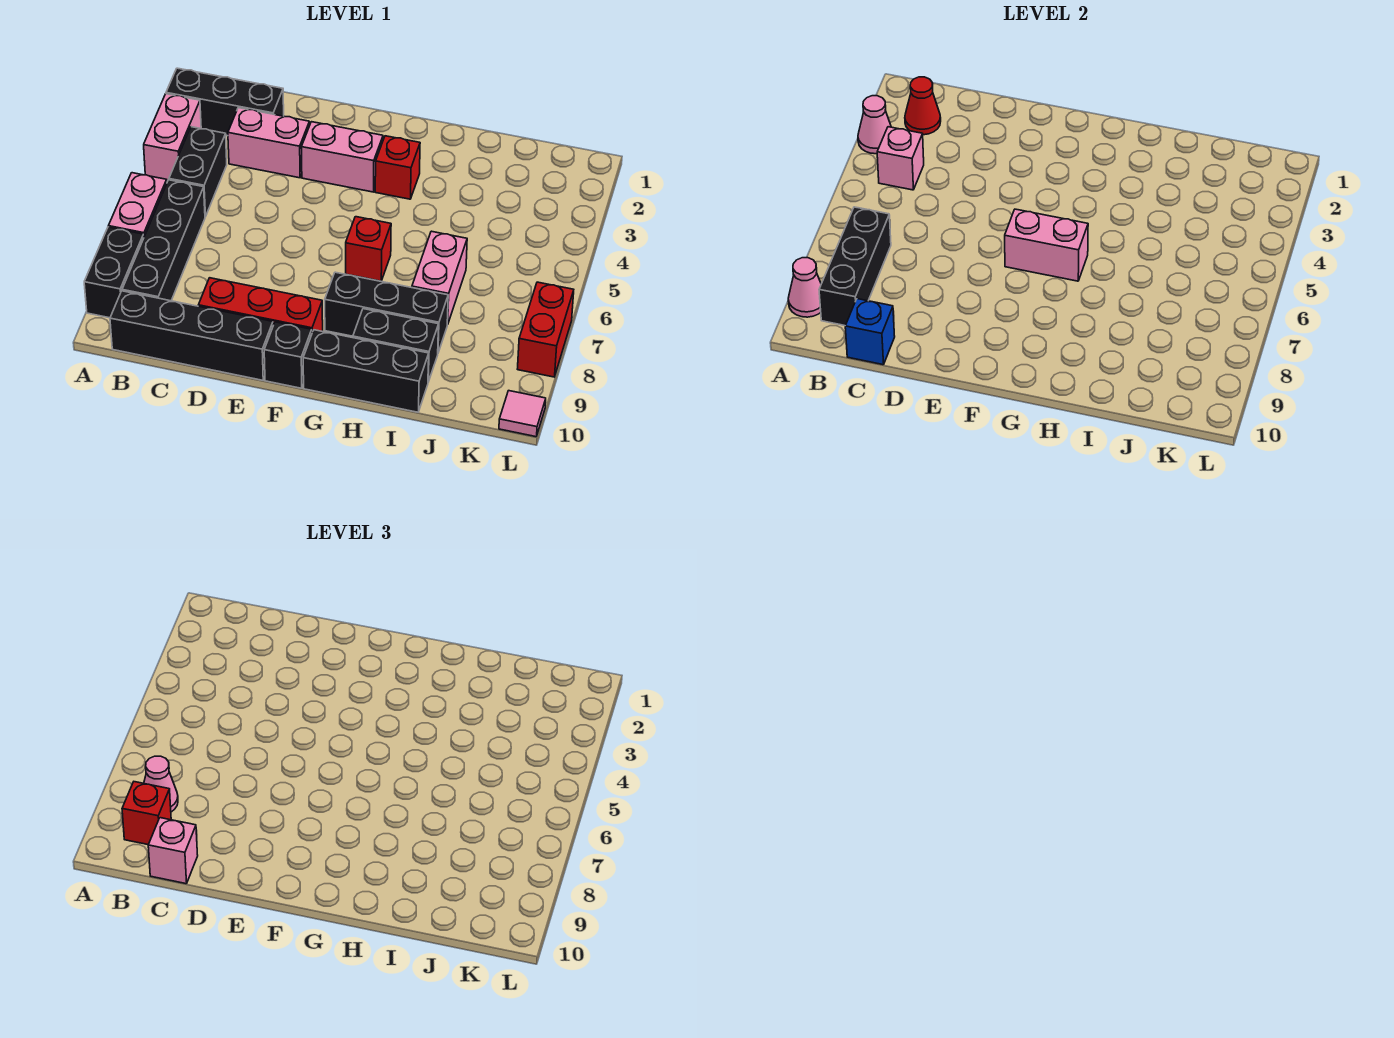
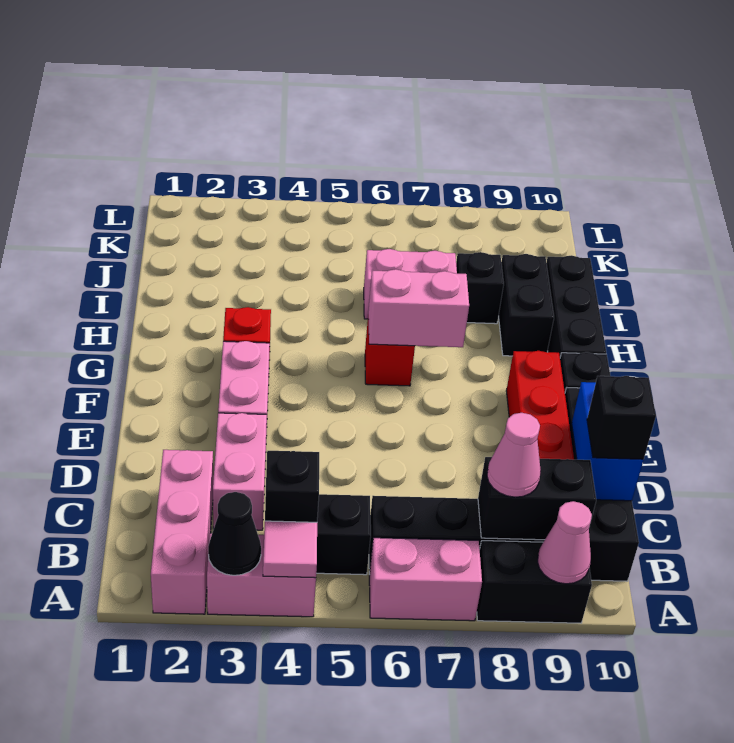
black brick A2:C2 level 1 -> pink brick A2:C2 level 1
pink cone A3 level 2 -> black cone A3 level 2
red cone B2 level 2 -> none
pink brick B4 level 2 -> black brick B4 level 2
black brick B7:B9 level 2 -> black brick B8:B9 level 2
red brick B9 level 3 -> none
blue brick C10 level 2 -> blue brick C10:D10 level 2
pink brick C10 level 3 -> black brick C10 level 3
pink brick F6:G6 level 2 -> pink brick G6:G7 level 2
black brick G8:I8 level 1 -> black brick I8 level 1
red brick L7:L8 level 1 -> none
pink tile L10 level 1 -> pink tile A4 level 2

